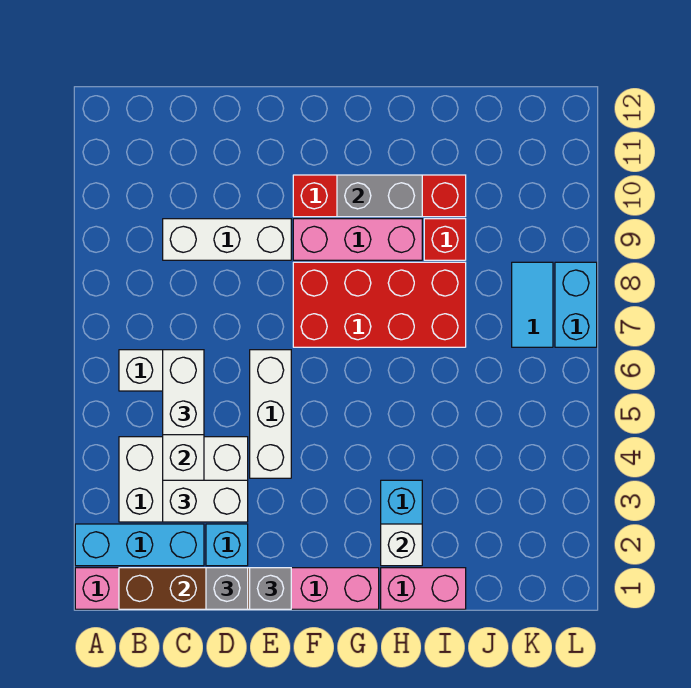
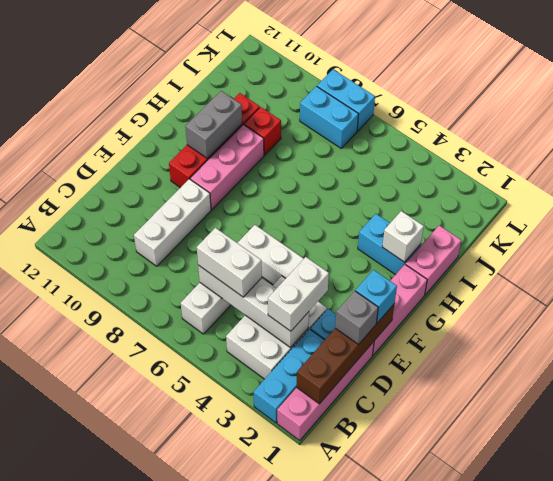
grey brick E1 level 3 -> cyan brick E1 level 3
red brick F7:I8 level 1 -> none
cyan tile K7:K8 level 1 -> cyan brick K7:K8 level 1

